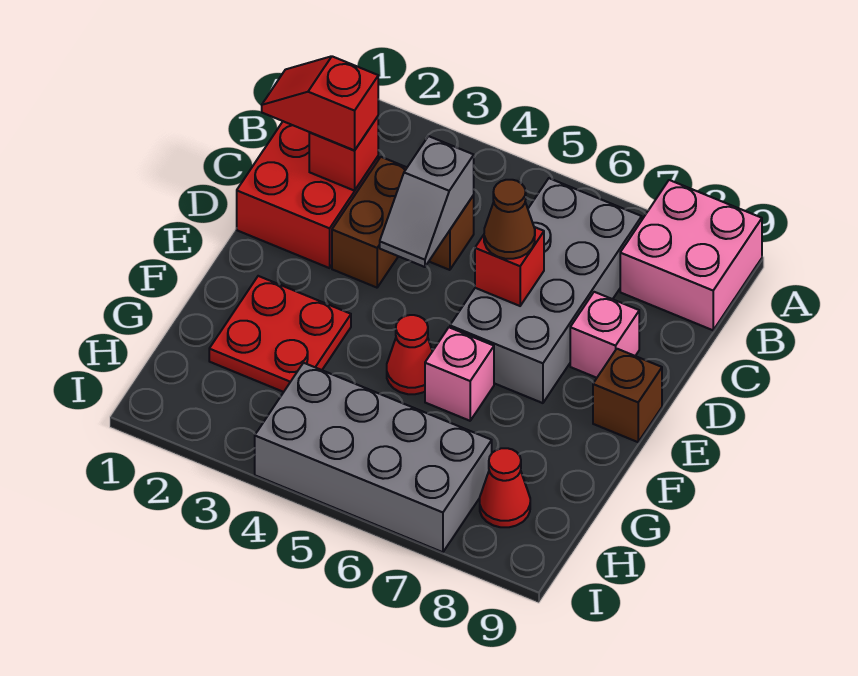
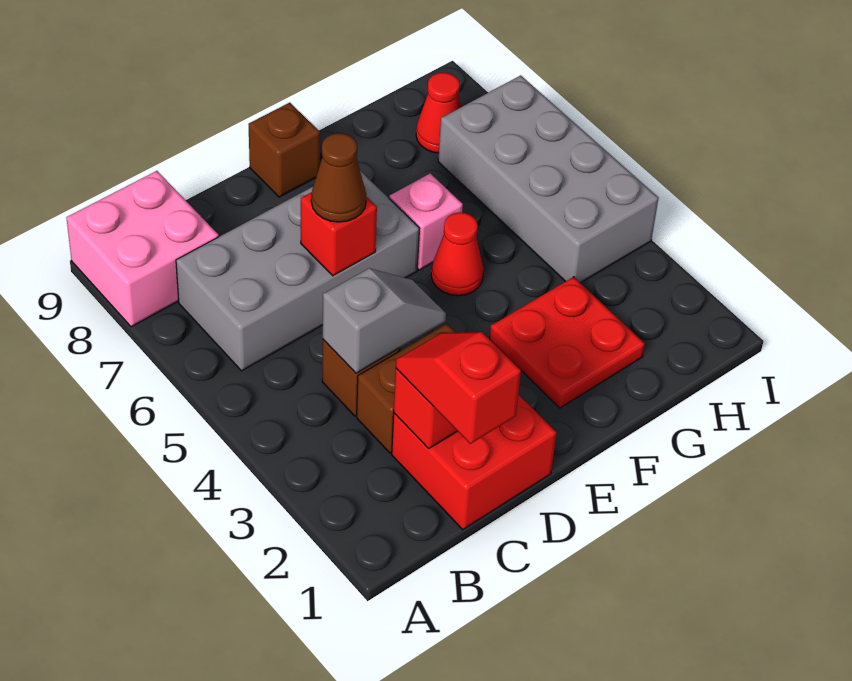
red slope C1:C2 level 3 top 2 -> red slope C1:C2 level 3 top 1
pink brick D8 level 1 -> none

